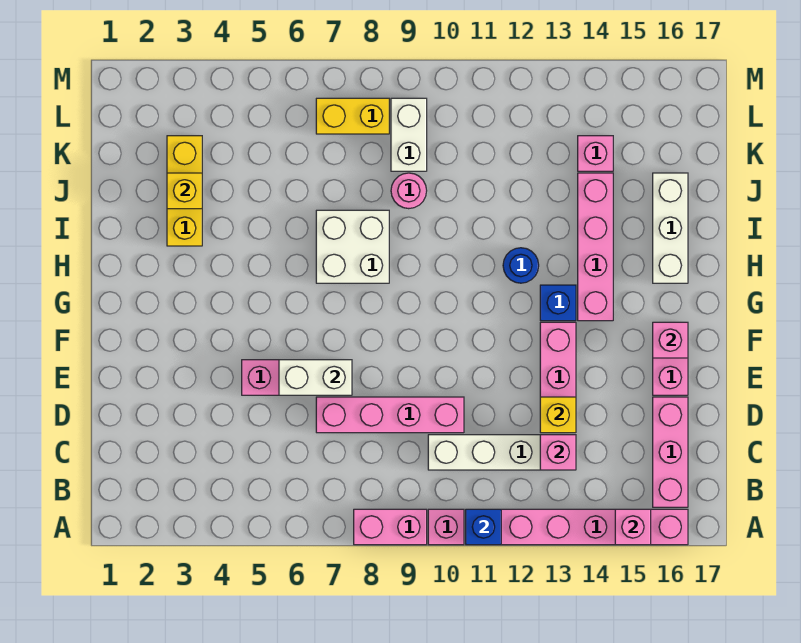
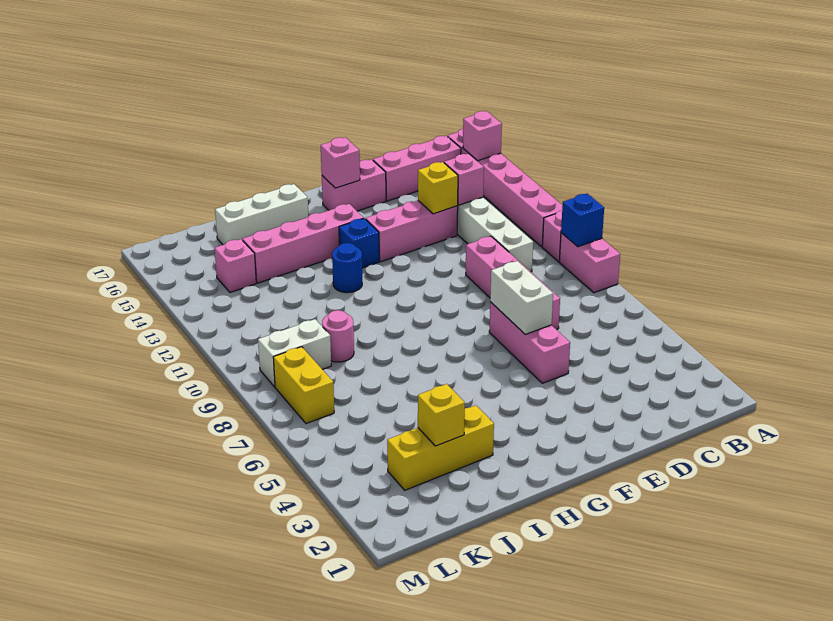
blue brick A11 level 2 -> blue brick A9 level 2
white brick H7:I8 level 1 -> none

